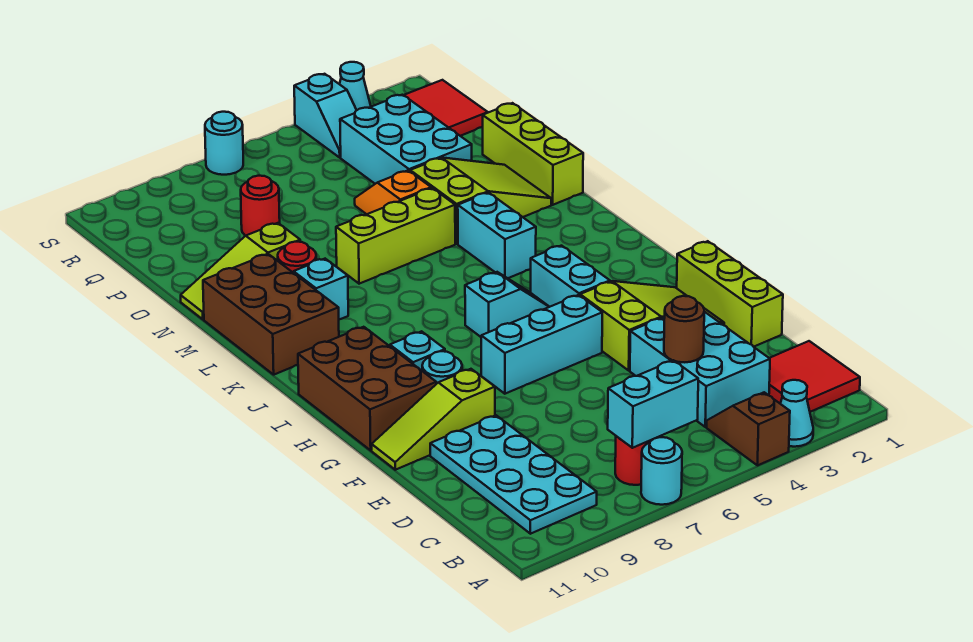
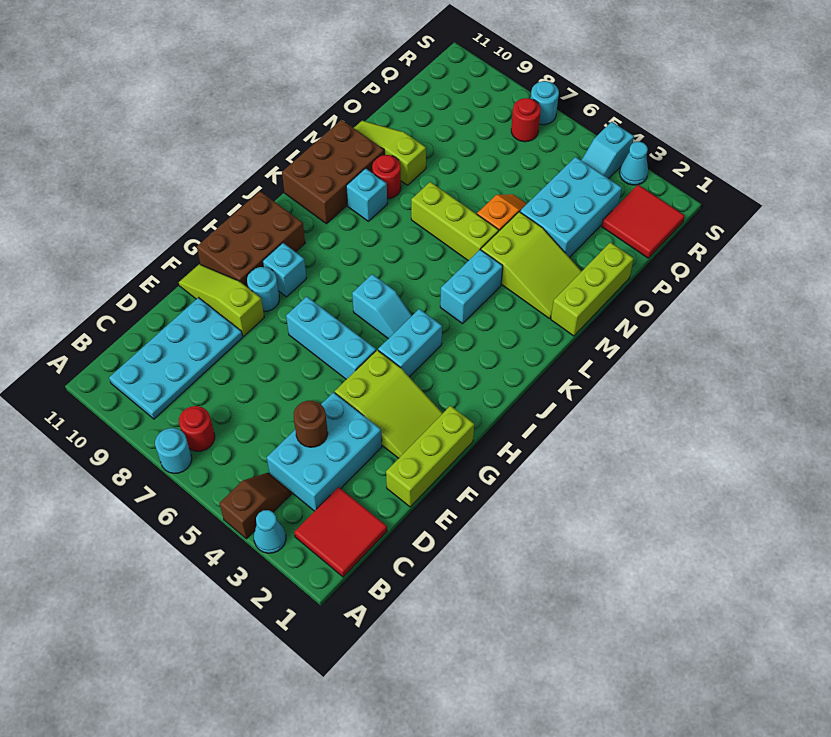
cyan brick B6:B7 level 2 -> none
red round brick P8 level 1 -> red round brick R7 level 1

